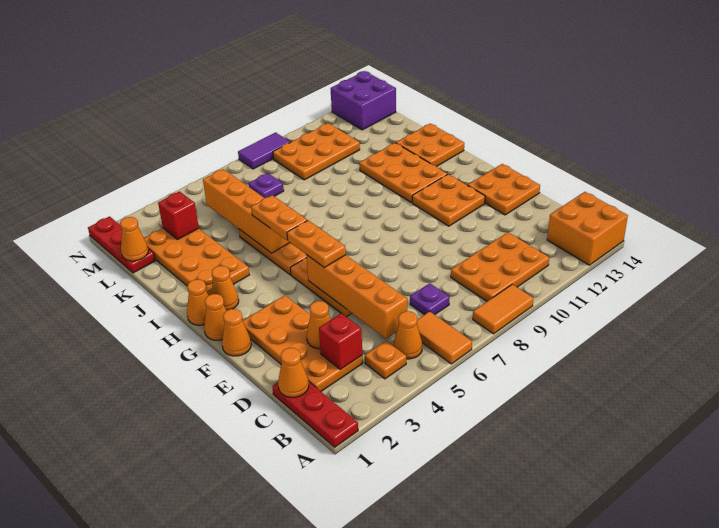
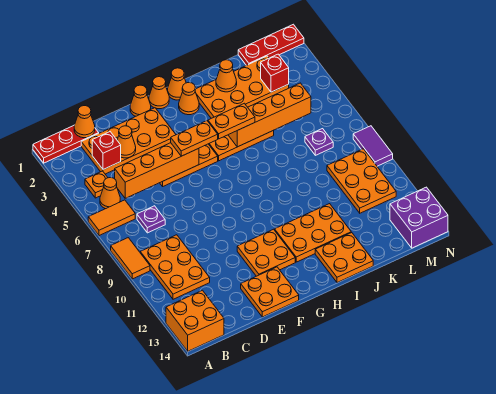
orange cone L1 level 2 -> orange cone J2 level 2

